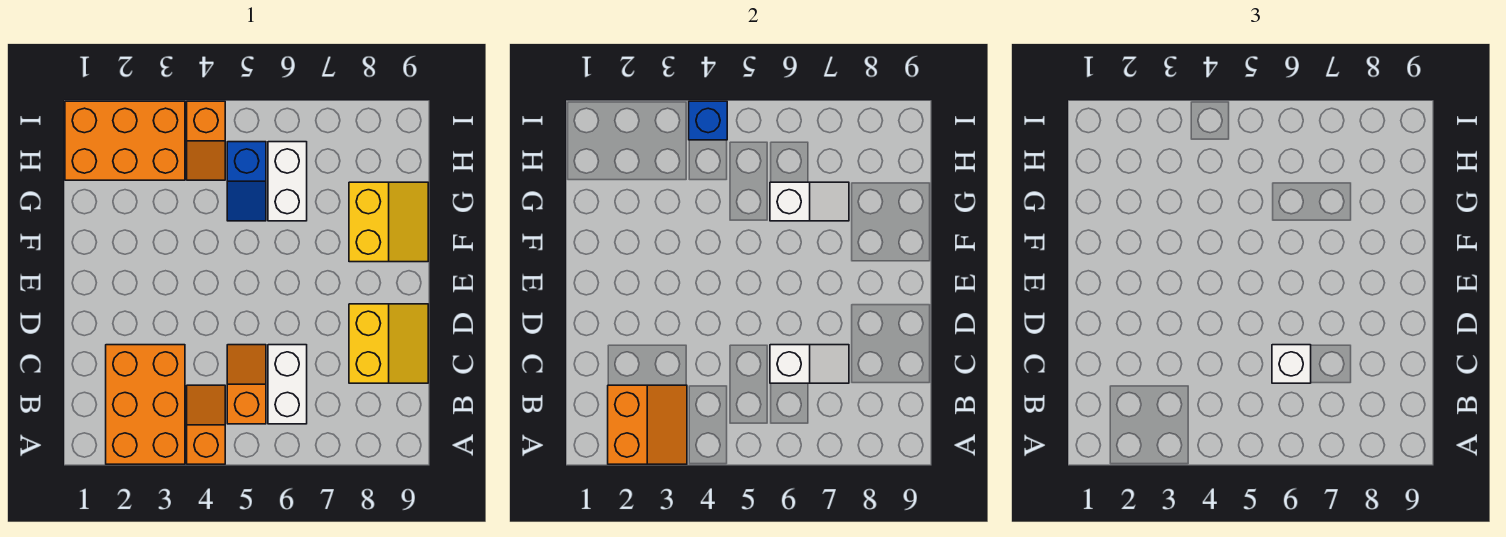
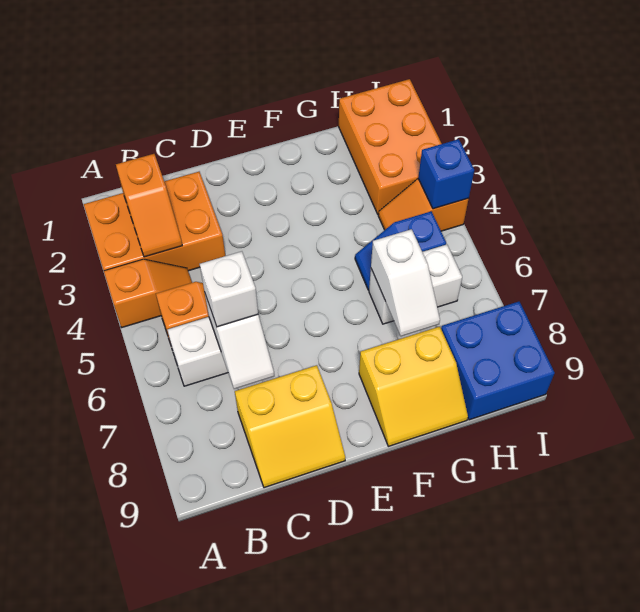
orange slope A2:B3 level 2 top 2 -> orange slope B2:B3 level 2 top 2
none -> blue brick H8:I9 level 1

